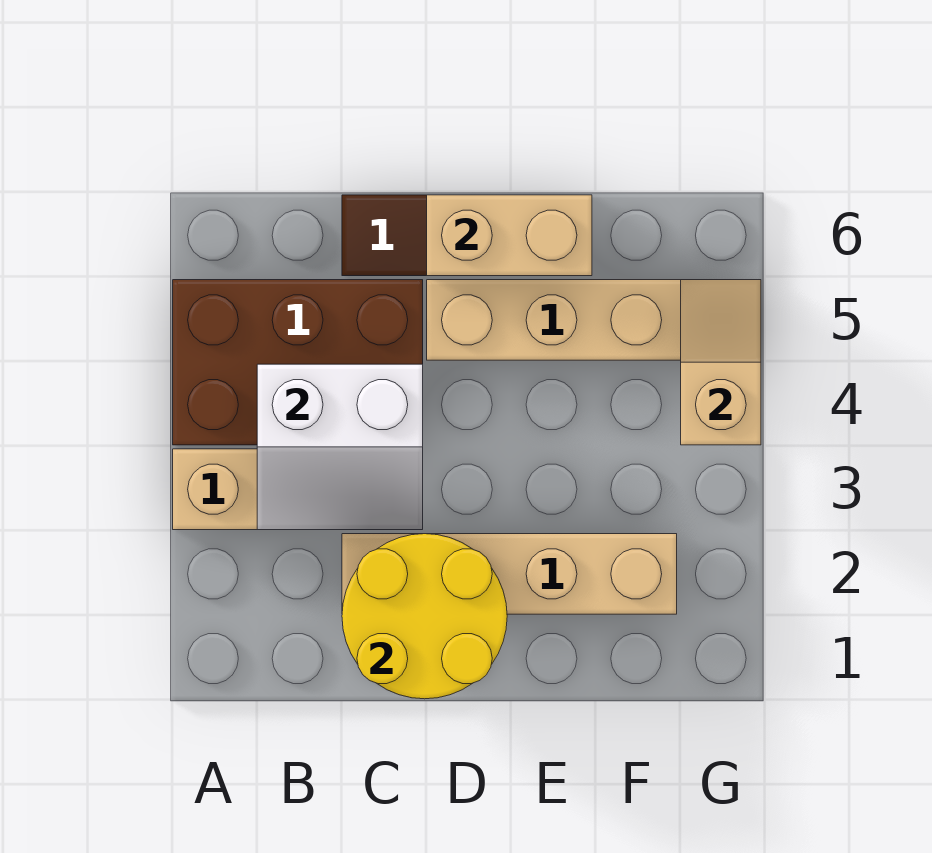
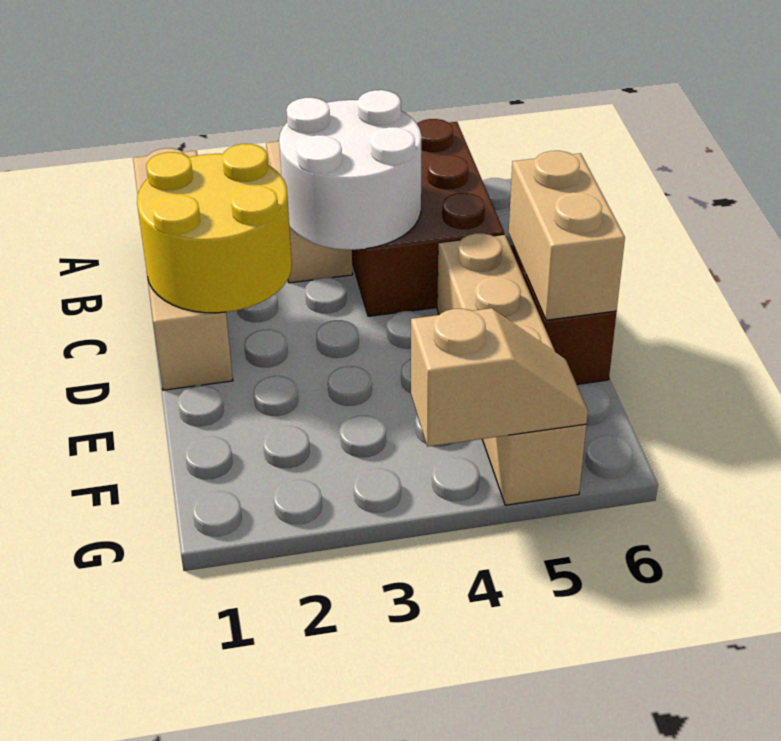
white slope B3:C4 level 2 top 4 -> white round brick B3:C4 level 2
tan brick C2:F2 level 1 -> tan brick A1:D1 level 1

